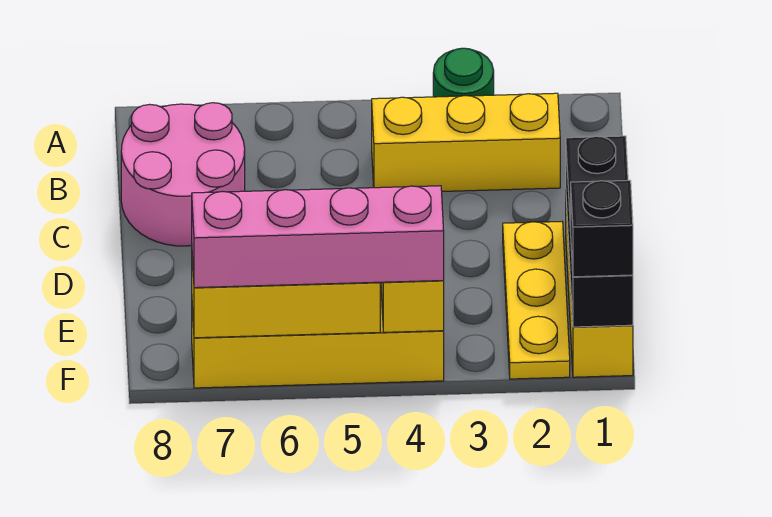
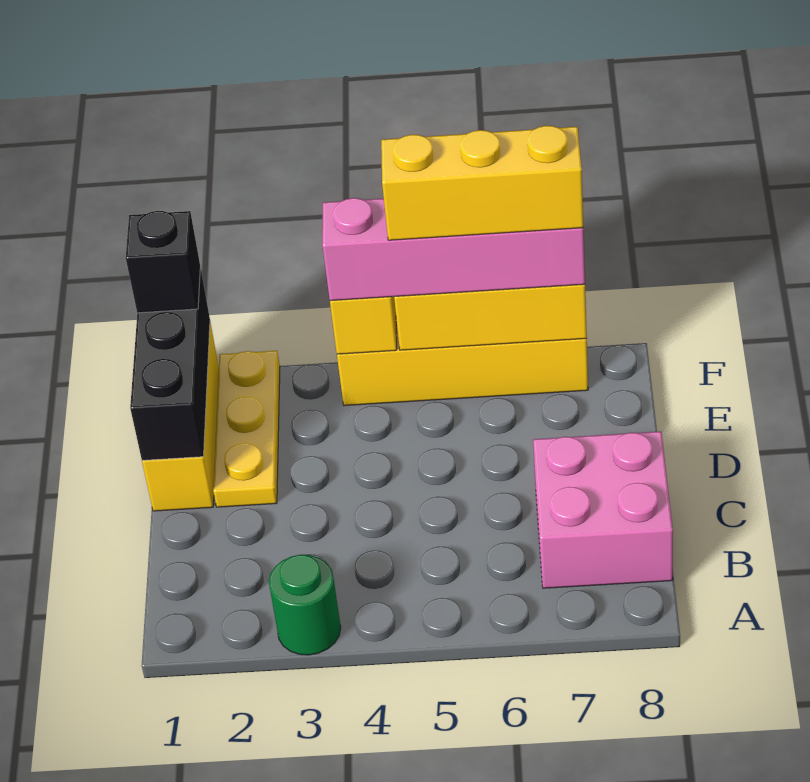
yellow brick B2:B4 level 1 -> yellow brick F5:F7 level 4
pink round brick B7:C8 level 1 -> pink brick B7:C8 level 1

